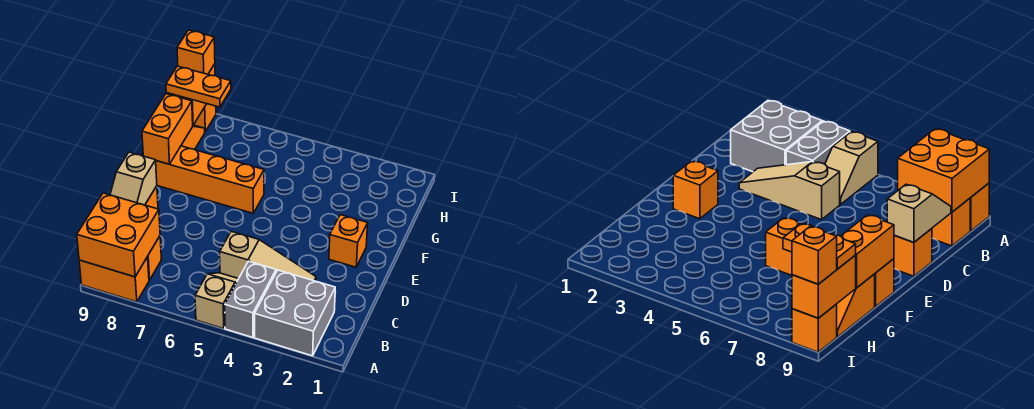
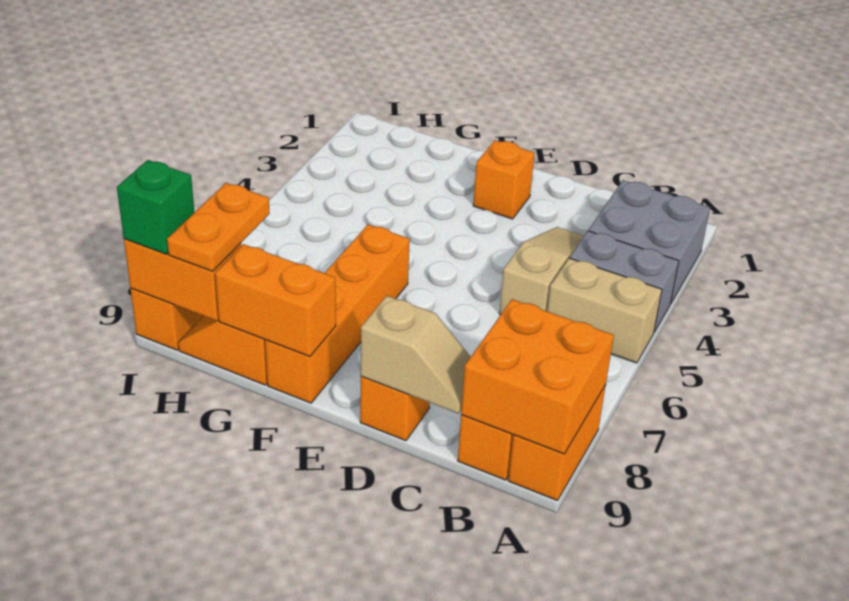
tan slope A5:B5 level 1 top A -> tan brick A5:B5 level 1
orange brick I9 level 3 -> green brick I9 level 3

